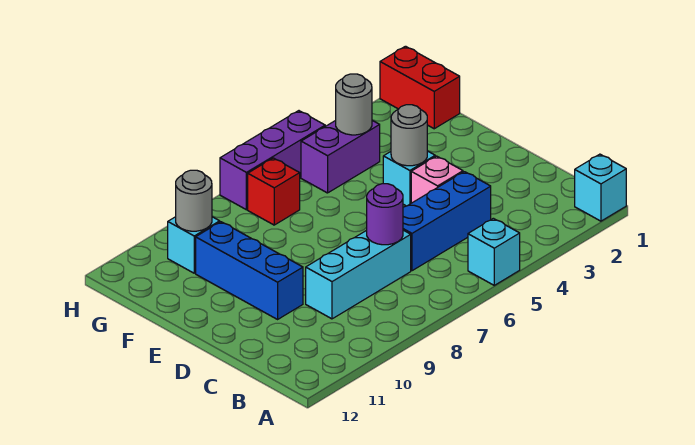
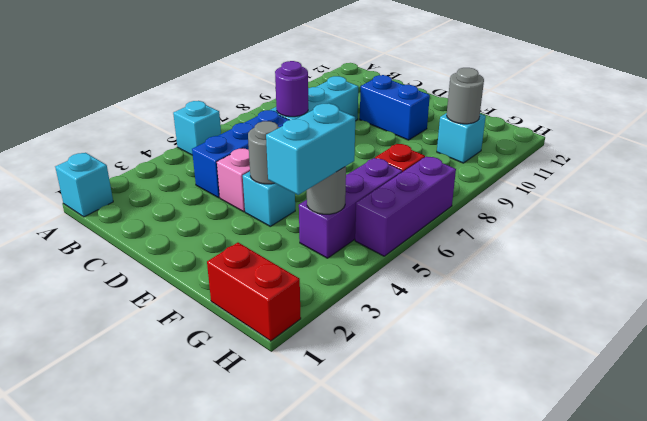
blue brick D10:F10 level 1 -> blue brick D10:E10 level 1
none -> cyan brick G3:G4 level 3
purple brick G4:G5 level 1 -> purple brick G4:G6 level 1

